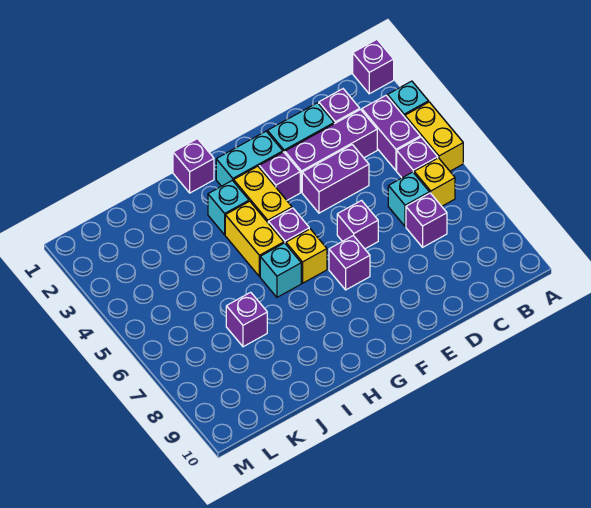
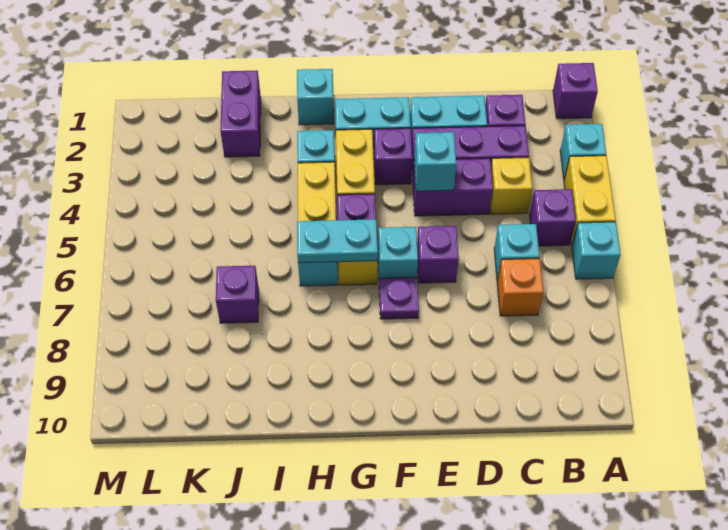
none -> cyan brick A6 level 1
purple brick B3:B4 level 1 -> purple brick J1:J2 level 1
yellow brick B6 level 1 -> yellow brick C4 level 1
purple brick C7 level 1 -> orange brick C7 level 1
none -> cyan brick E4 level 2
none -> cyan brick F6 level 1
purple brick F7 level 1 -> purple plate F7 level 1
none -> cyan plate G6:H6 level 2
purple brick H1 level 1 -> cyan brick H1 level 1

